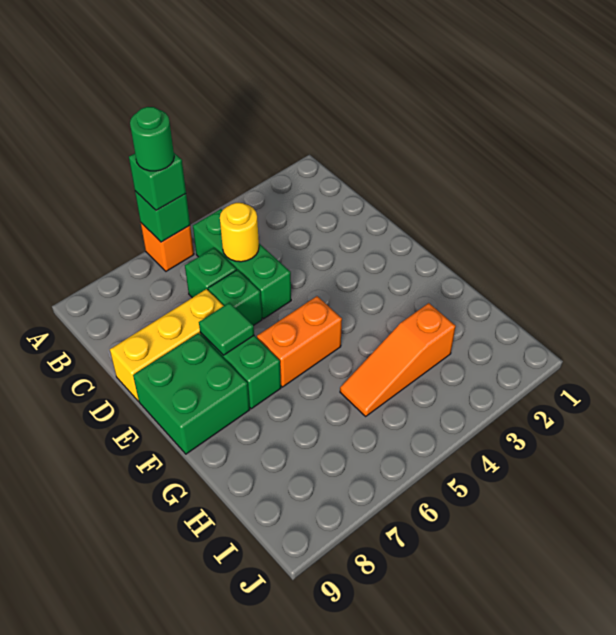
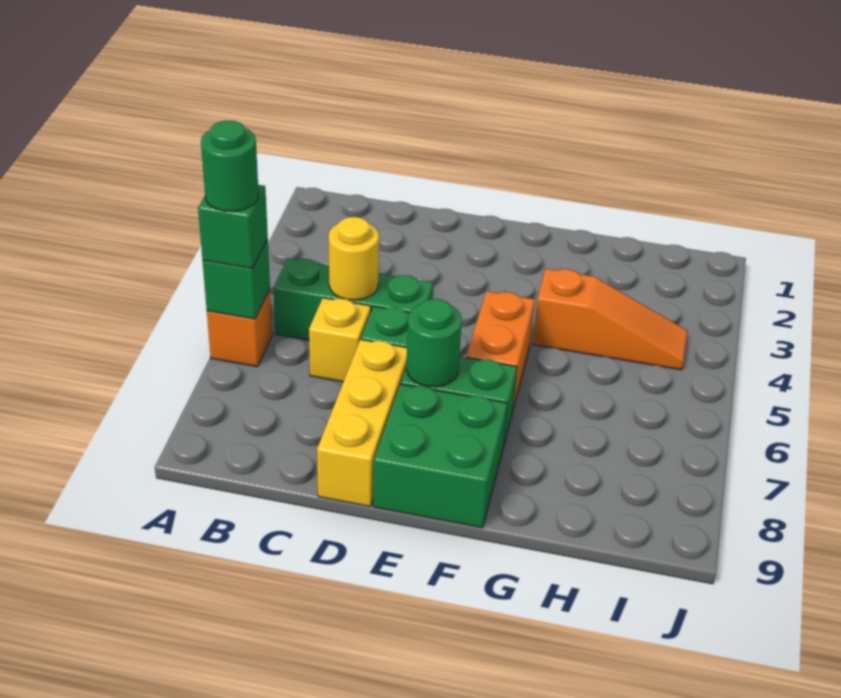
green brick C6 level 1 -> yellow brick C6 level 1
green tile E7 level 2 -> green round brick E7 level 2
orange slope H3:H5 level 1 top 3 -> orange slope G4:I4 level 1 top G

